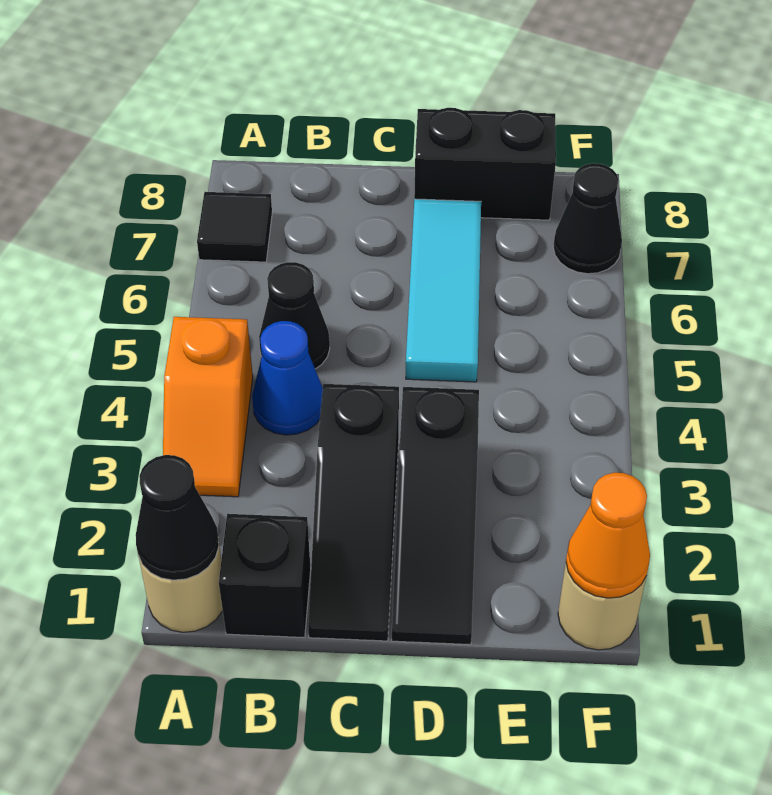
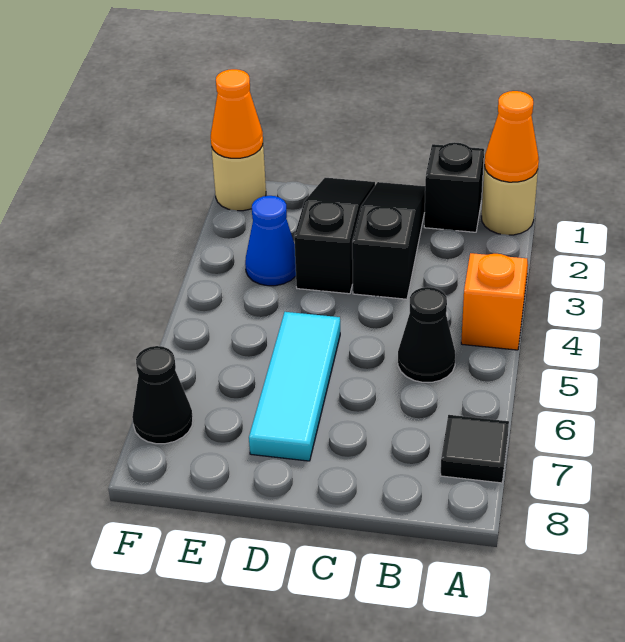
black cone A1 level 2 -> orange cone A1 level 2
blue cone B4 level 1 -> blue cone E3 level 1
black brick D8:E8 level 1 -> none

